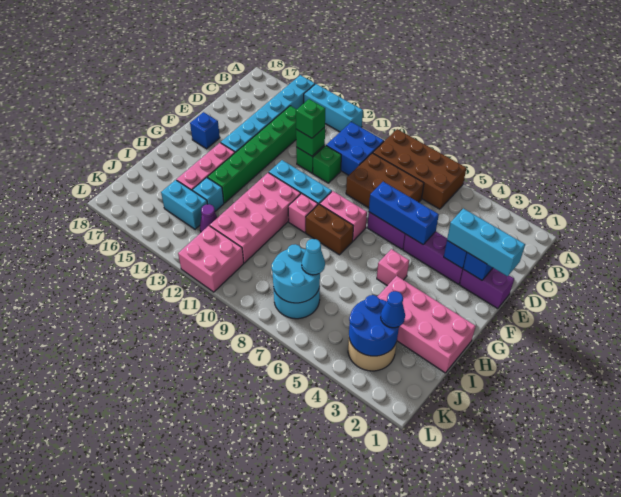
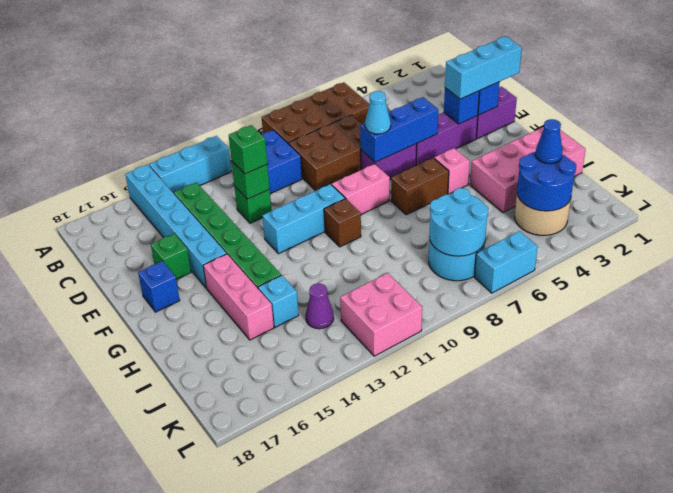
green brick D11 level 1 -> green brick E16 level 1
brown brick G8:G9 level 1 -> brown brick G6:G7 level 1
pink brick G10 level 1 -> brown brick G10 level 1
pink brick G11:J12 level 1 -> none
cyan cone J7 level 3 -> cyan cone E7 level 3
cyan brick J14:J15 level 1 -> cyan brick L6:L7 level 1

